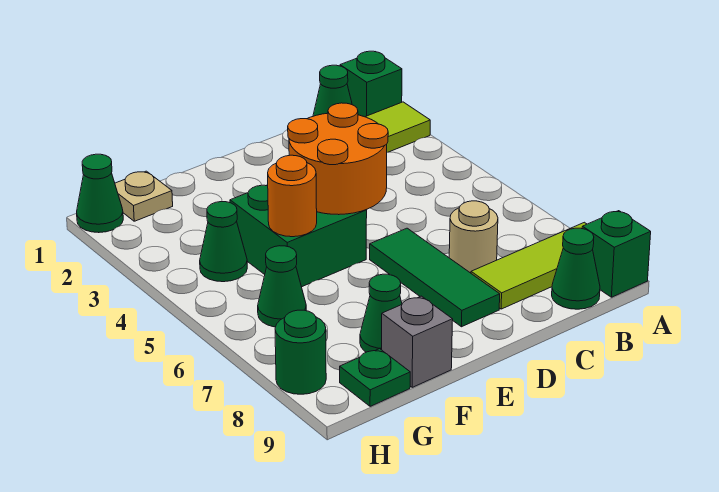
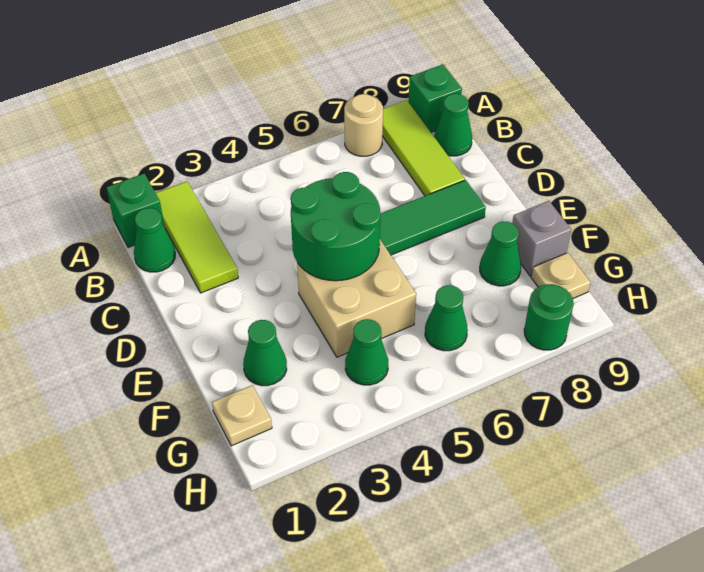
tan round brick C7 level 1 -> tan round brick A7 level 1
orange round brick D4:E5 level 2 -> green round brick D4:E5 level 2
green brick E4:F5 level 1 -> tan brick E4:F5 level 1
orange round brick F5 level 2 -> none
green plate G9 level 1 -> tan plate G9 level 1
green cone H1 level 1 -> green cone F2 level 1

